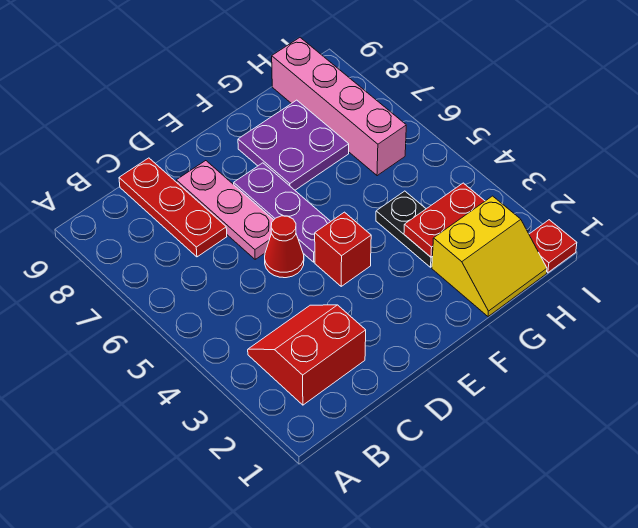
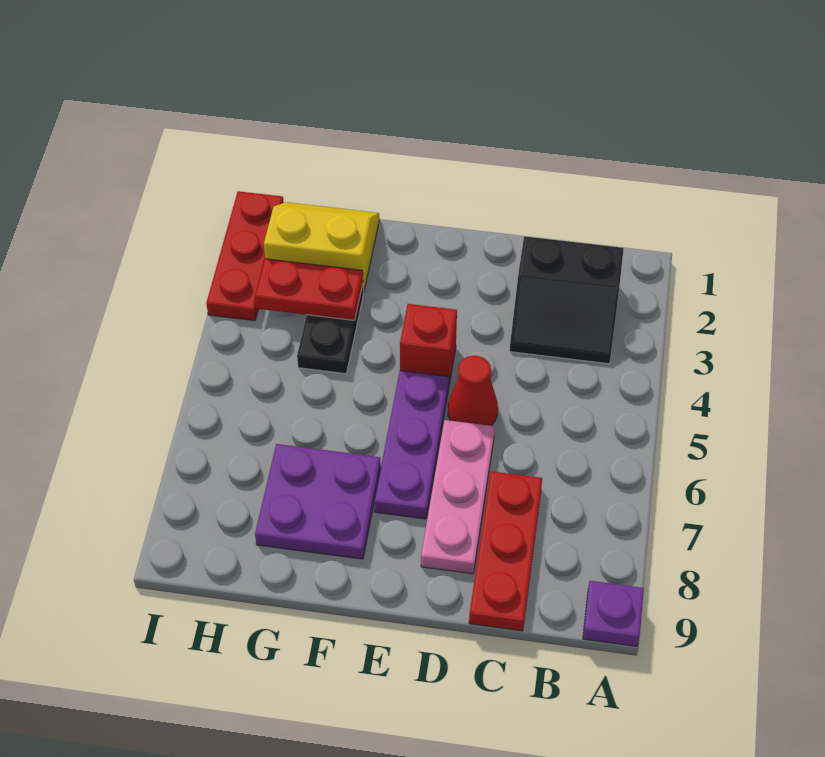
none -> purple plate A9 level 1
red slope B2:C3 level 1 top 2 -> black slope B2:C3 level 1 top 2
pink brick H6:H9 level 1 -> none
red plate I1 level 1 -> red plate I1:I3 level 1

